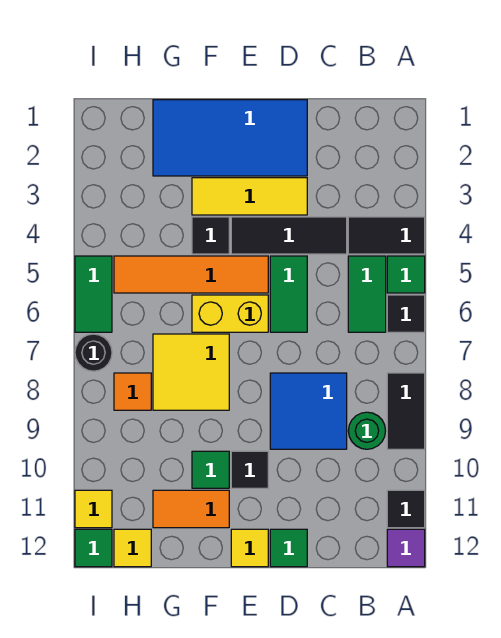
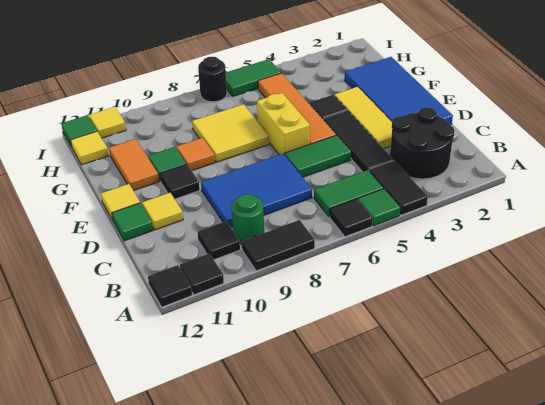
purple tile A12 level 1 -> black tile A12 level 1
none -> black round brick B2:C3 level 1
none -> black tile B10 level 1
blue tile C8:D9 level 1 -> blue tile C7:D9 level 1
none -> yellow tile D11 level 1
orange tile H8 level 1 -> orange tile F9 level 1

